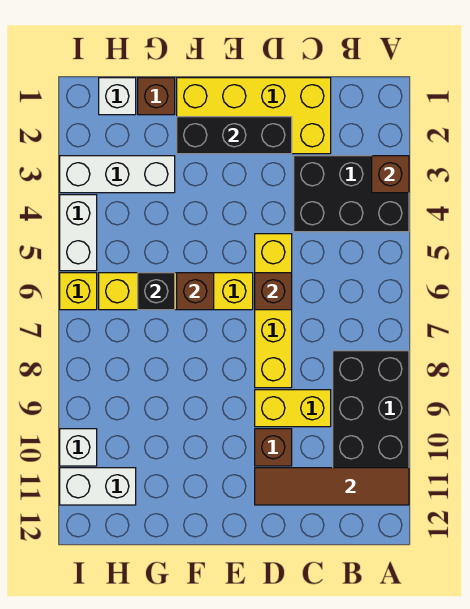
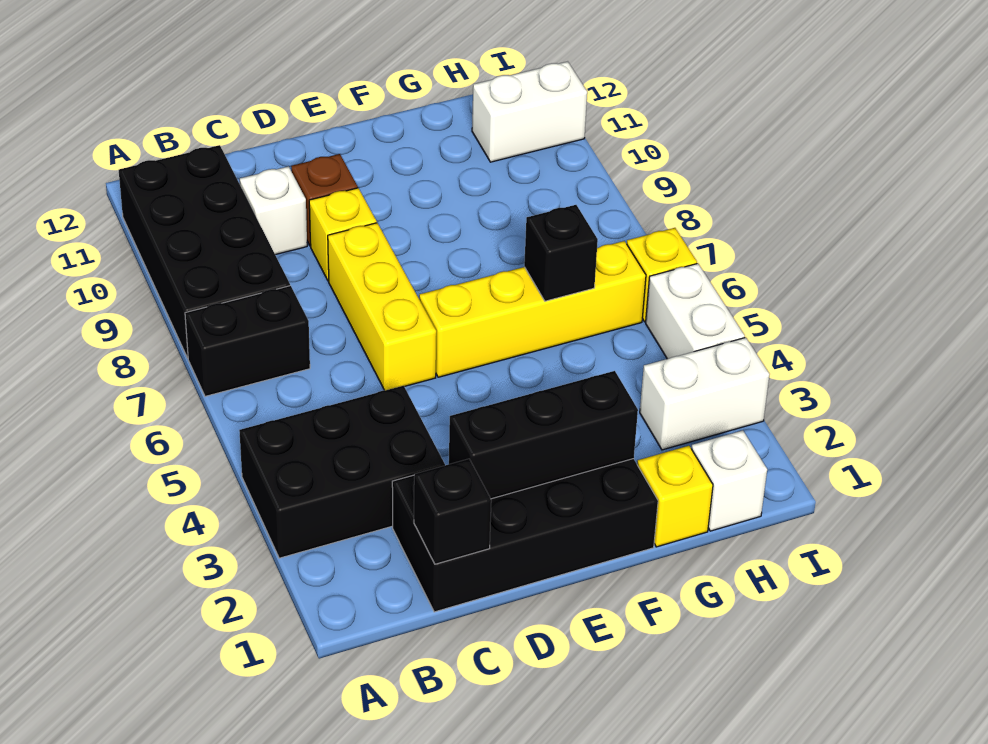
brown brick A3 level 2 -> none
none -> black brick A7:B7 level 1
brown tile A11:D11 level 2 -> none
yellow brick C1:F2 level 1 -> black brick C1:F2 level 1
none -> black brick C1 level 2
yellow brick C9:D9 level 1 -> yellow brick D9 level 1
yellow brick D5:D8 level 1 -> yellow brick D6:D8 level 1
brown brick D6 level 2 -> none
brown brick F6 level 2 -> none
brown brick G1 level 1 -> yellow brick G1 level 1
white brick G3:I3 level 1 -> white brick H3:I3 level 1
white brick I10 level 1 -> white brick C10 level 1

